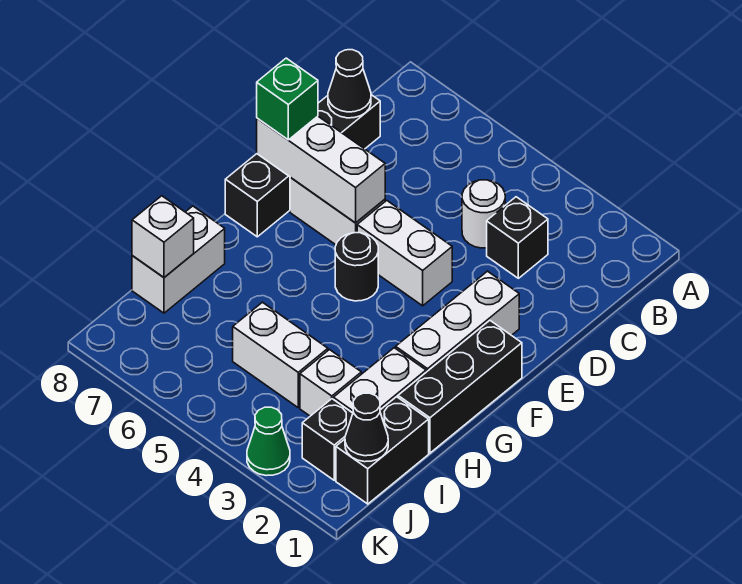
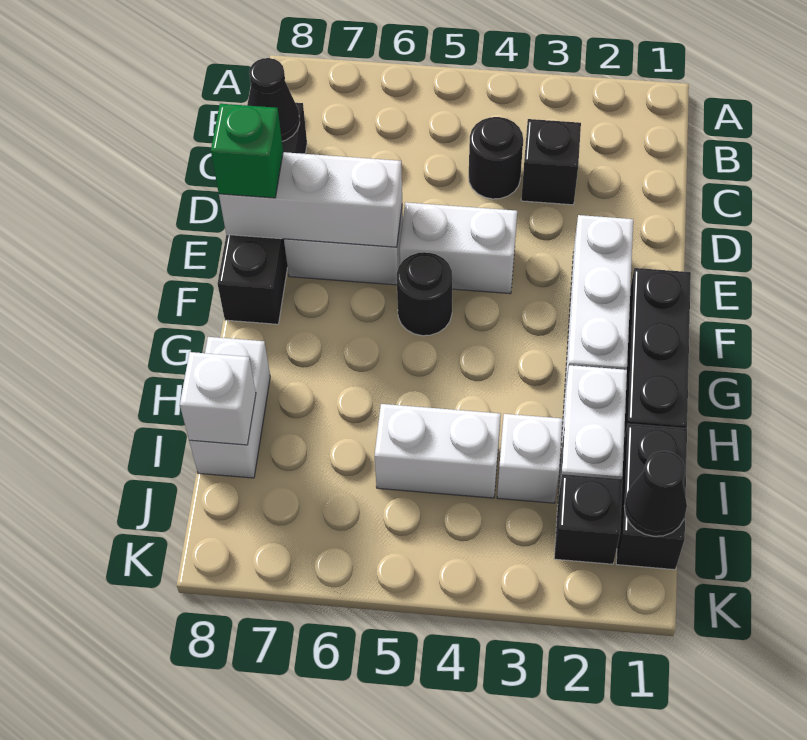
white round brick C4 level 1 -> black round brick C4 level 1
green cone K3 level 1 -> none

